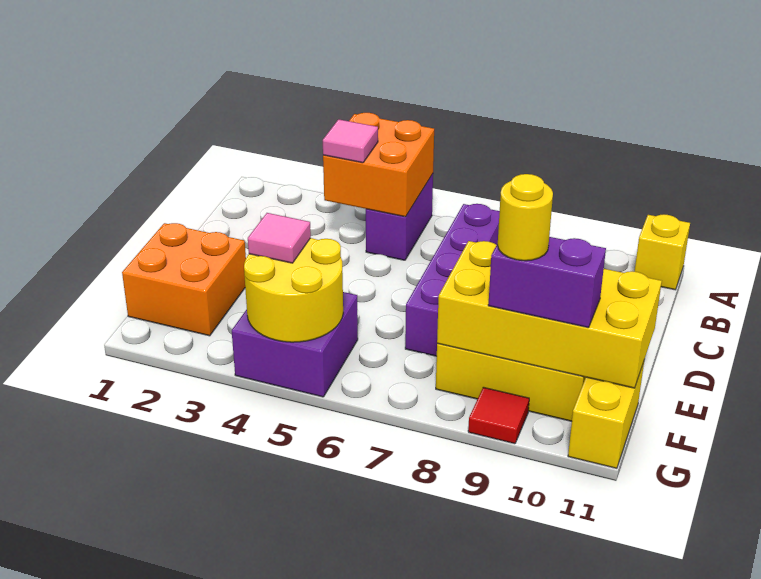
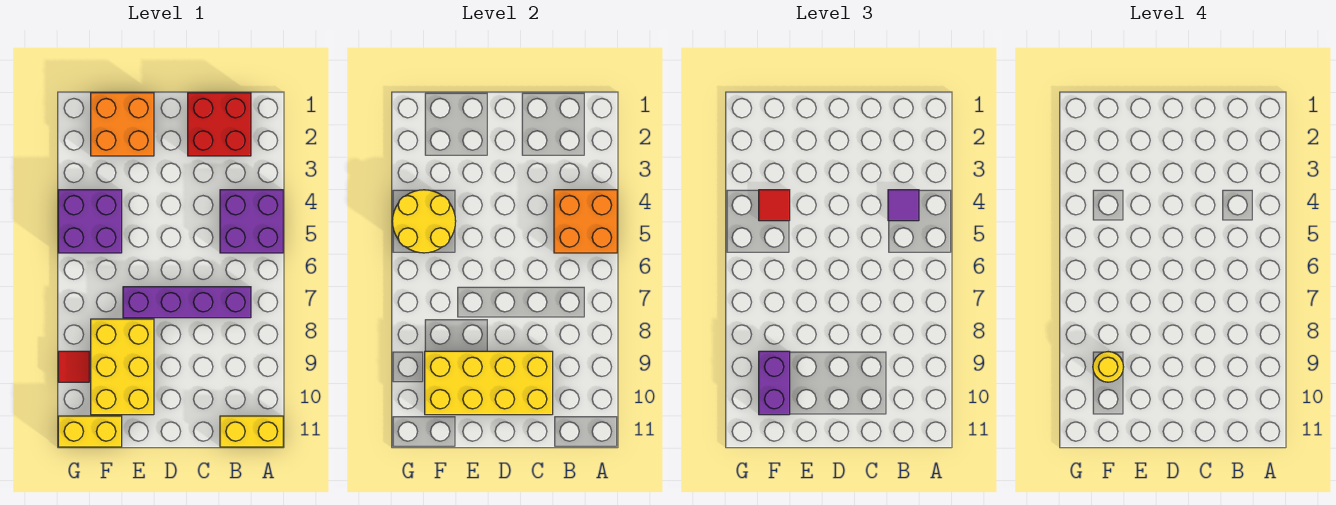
purple brick A5:B5 level 1 -> purple brick A4:B5 level 1
yellow brick A11 level 1 -> yellow brick A11:B11 level 1
none -> red brick B1:C2 level 1
pink tile B4 level 3 -> purple tile B4 level 3
yellow brick E8:F11 level 2 -> yellow brick C9:F10 level 2
pink tile F4 level 3 -> red tile F4 level 3

